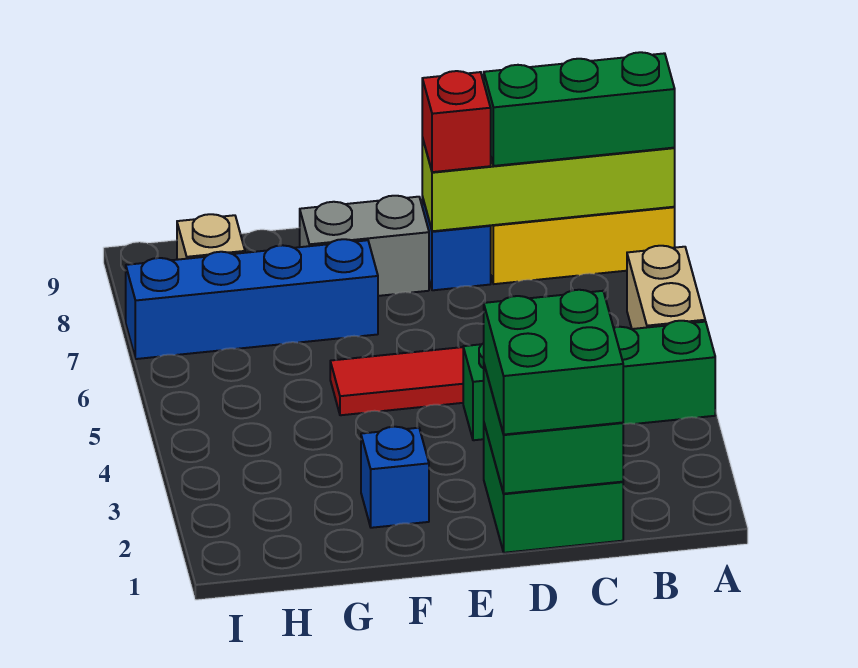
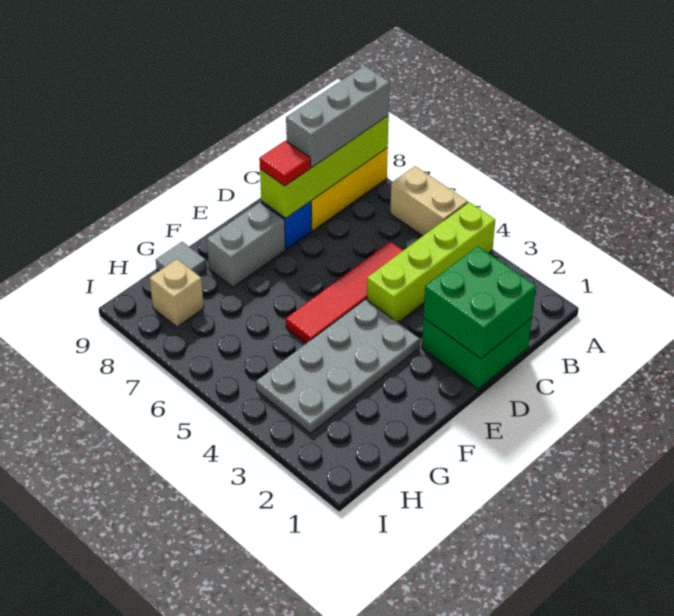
green brick A4:D4 level 1 -> lime brick A4:D4 level 1
green brick A8:C8 level 3 -> grey brick A8:C8 level 3
green brick C1:D2 level 3 -> none
red brick D8 level 3 -> red tile D8 level 3
none -> grey plate E3:H4 level 1
blue brick F2 level 1 -> none
blue brick F7:I7 level 1 -> none
none -> grey tile G9 level 1

